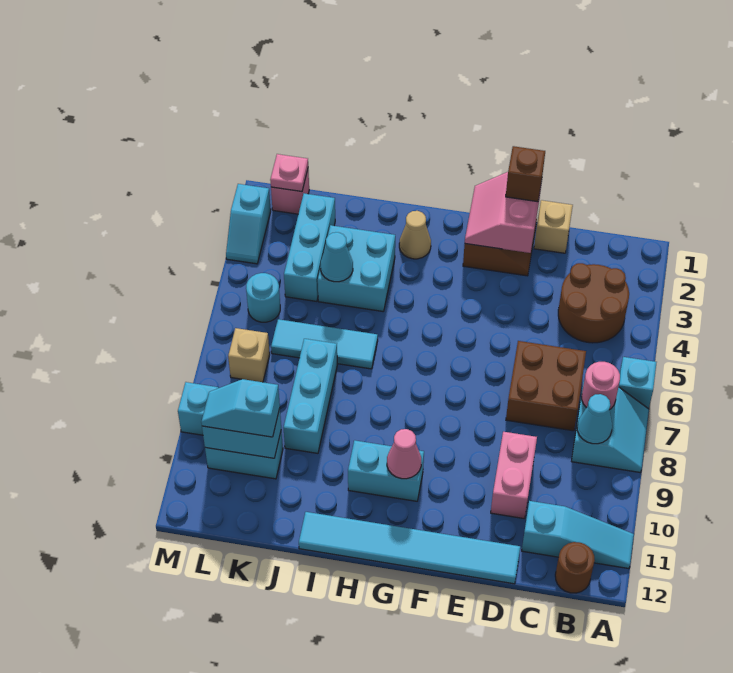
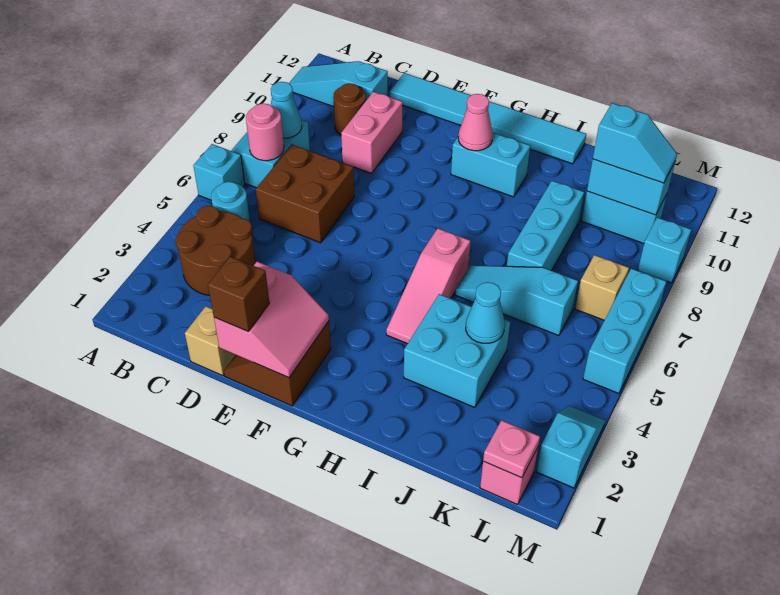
brown round brick B12 level 1 -> brown round brick C10 level 1
tan cone H2 level 1 -> none
none -> pink slope H4:H6 level 1 top 6
cyan tile I6:K6 level 1 -> cyan slope I6:K6 level 1 top K
cyan brick K2:K4 level 1 -> cyan brick M5:M7 level 1
cyan round brick L5 level 1 -> cyan round brick B5 level 1

